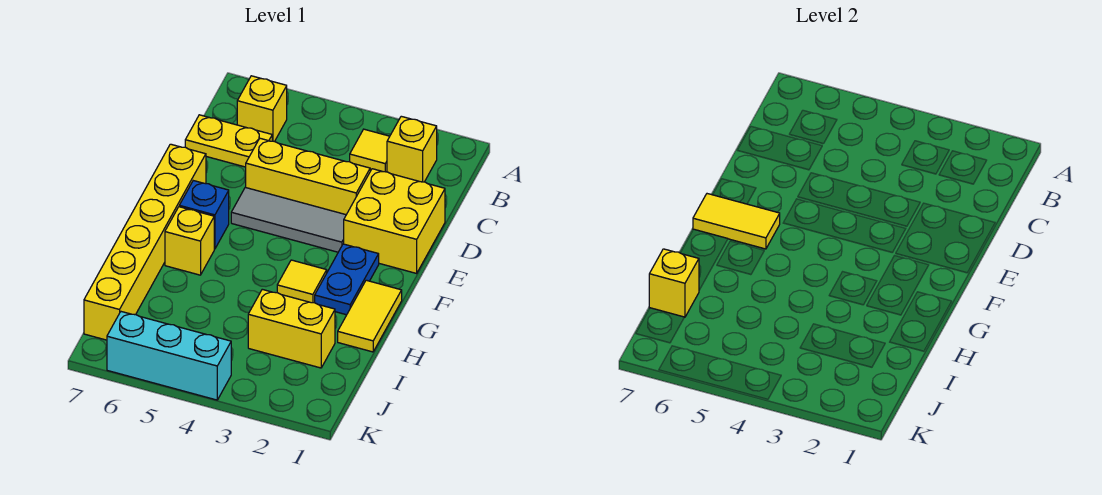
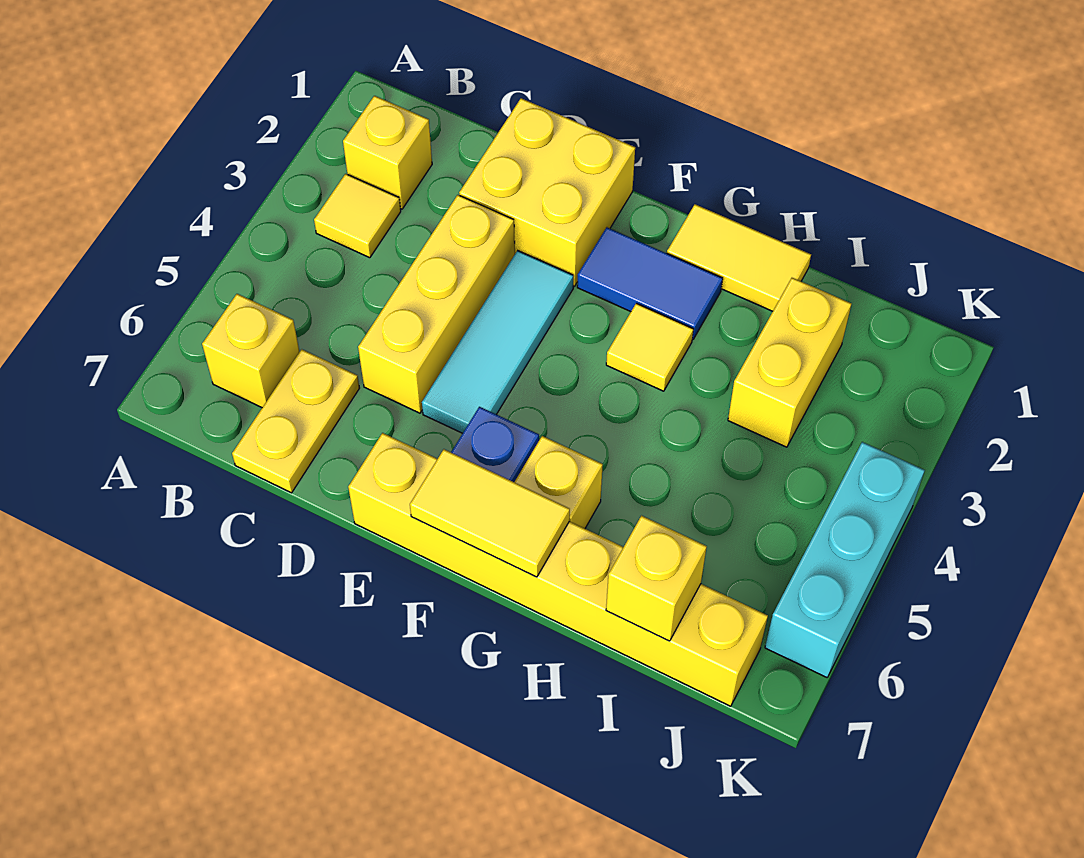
grey tile E3:E5 level 1 -> cyan tile E3:E5 level 1
blue plate F2:G2 level 1 -> blue tile F2:G2 level 1
yellow tile F6:F7 level 2 -> yellow tile F7:G7 level 2

